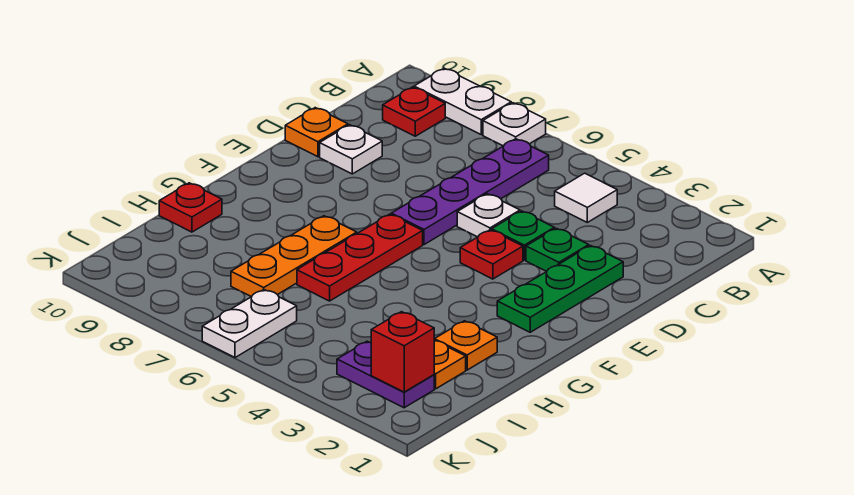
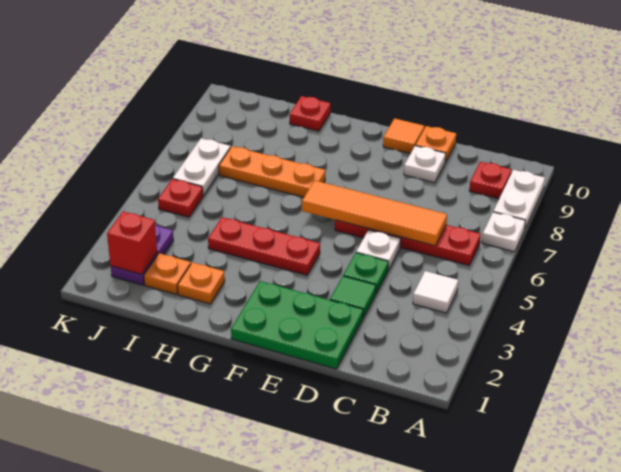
purple plate B6:E6 level 1 -> red plate B6:E6 level 1
none -> orange tile C6:F6 level 2
green plate D2:F2 level 1 -> green plate D1:F2 level 1
green plate D3 level 1 -> green tile D3 level 1
red plate E4 level 1 -> red plate J5 level 1
none -> orange tile E10 level 1
red plate F6:H6 level 1 -> red plate F4:H4 level 1
white plate J6:K6 level 1 -> white plate J6:J7 level 1

